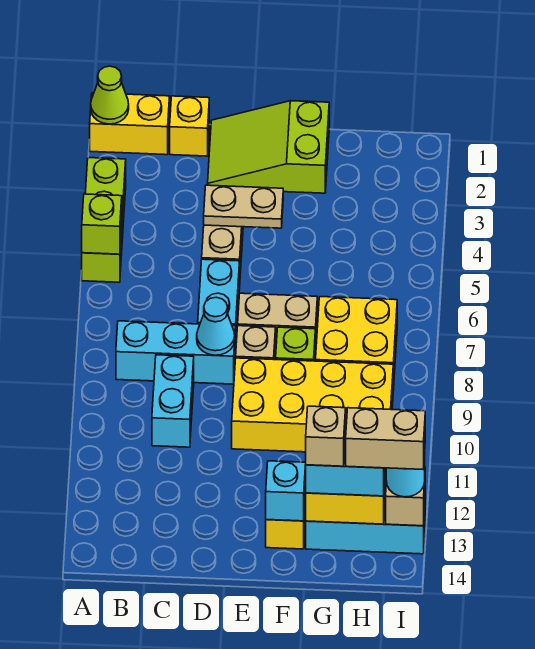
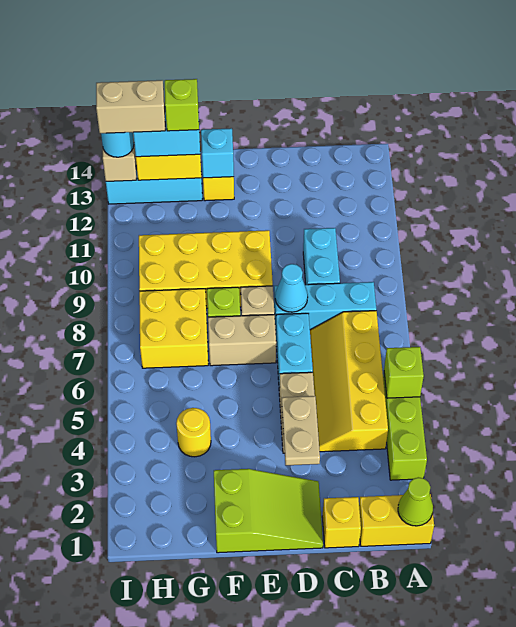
none -> yellow slope B4:C7 level 1 top B
tan plate D4:E4 level 2 -> tan plate D3:D4 level 2
none -> yellow round brick G4 level 1
tan brick G13 level 4 -> lime brick G13 level 4

